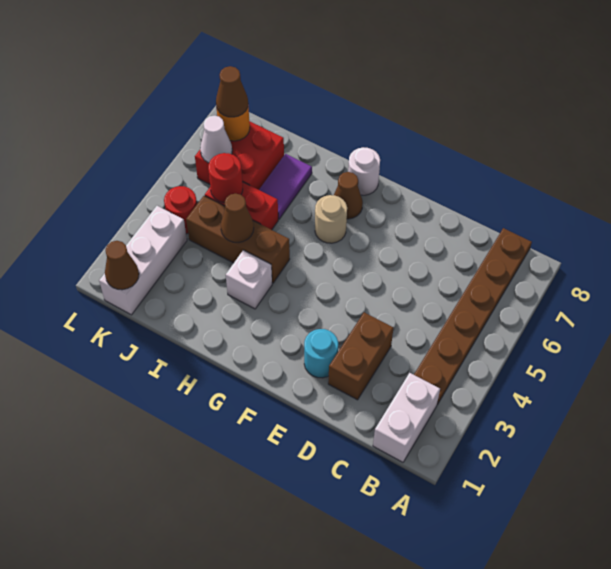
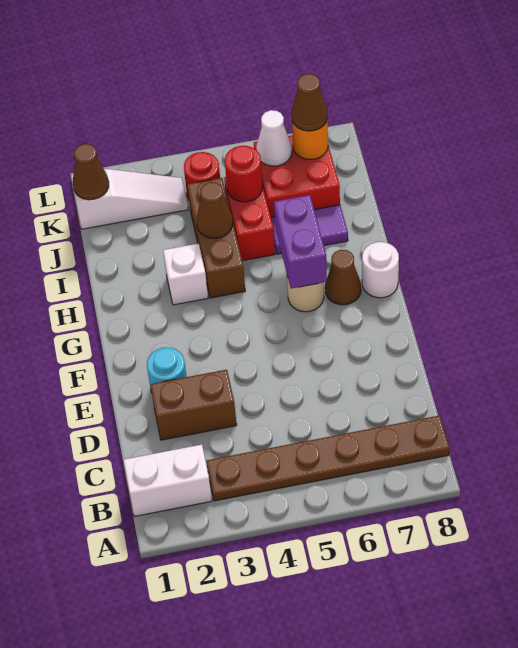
none -> purple brick G6:H6 level 2
white brick K1:K3 level 1 -> white slope K1:K3 level 1 top 1

